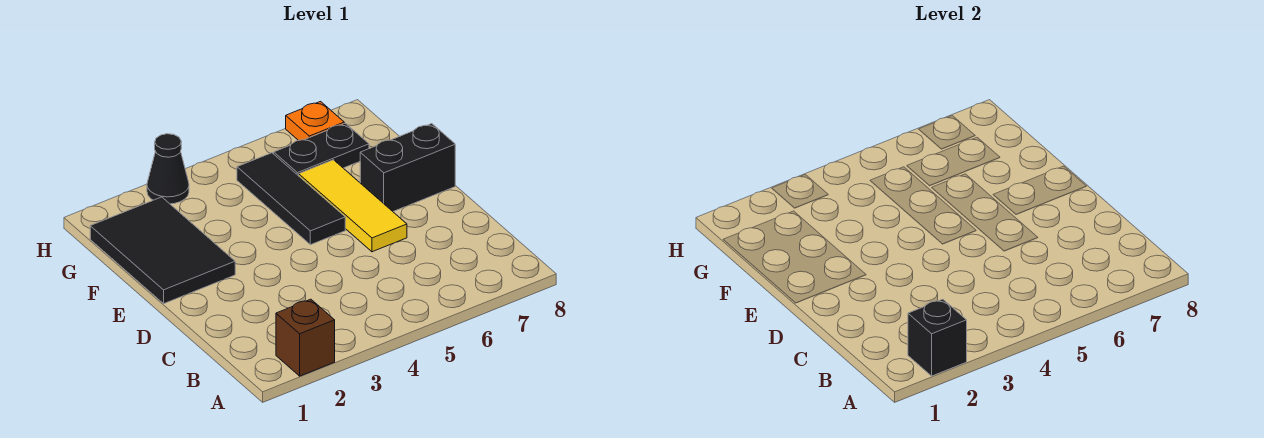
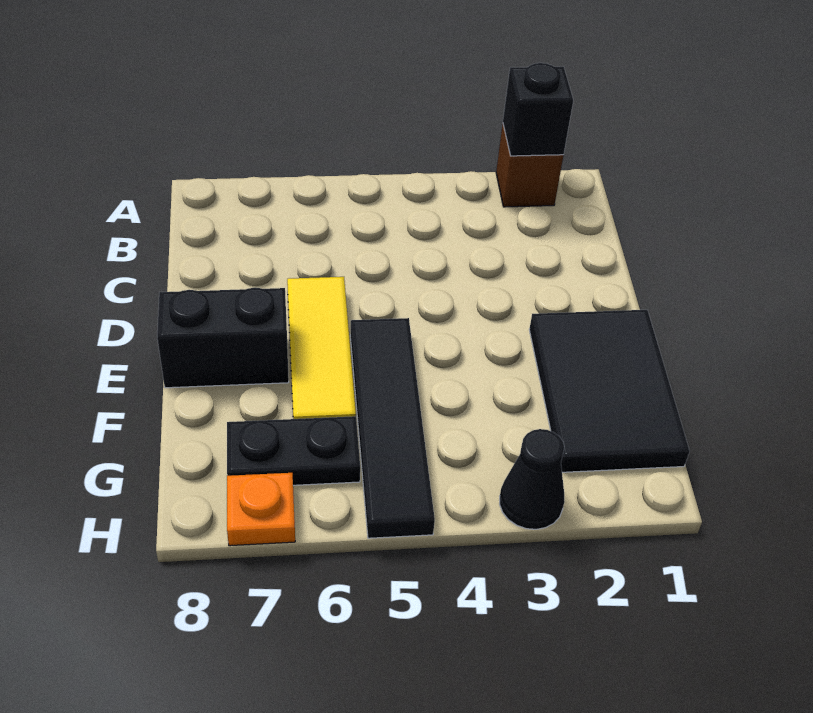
black tile E5:G5 level 1 -> black tile E5:H5 level 1

